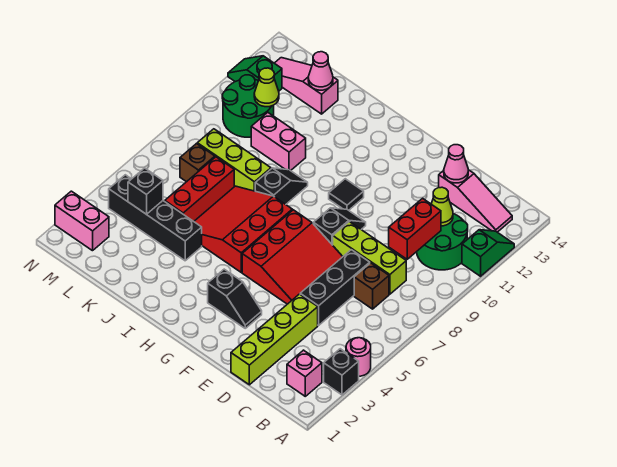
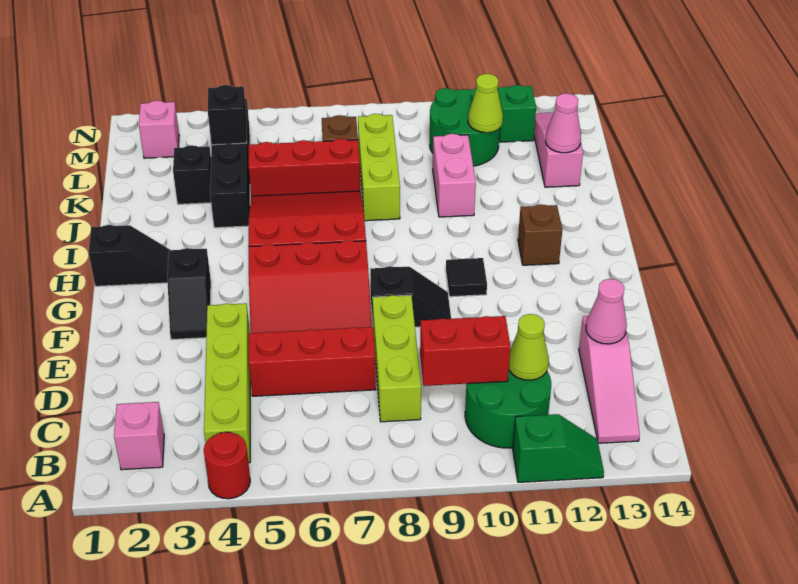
black brick A3 level 1 -> black brick K3 level 1
pink round brick A4 level 1 -> red round brick A4 level 1
brown brick C7 level 1 -> brown brick H12 level 1
lime brick D1:D4 level 1 -> lime brick B4:E4 level 1
black brick D5:D7 level 1 -> red brick D5:D7 level 1
black slope I8:I9 level 1 top 8 -> black slope H1:H2 level 1 top 1
pink brick M2:N2 level 1 -> pink brick M2 level 1

